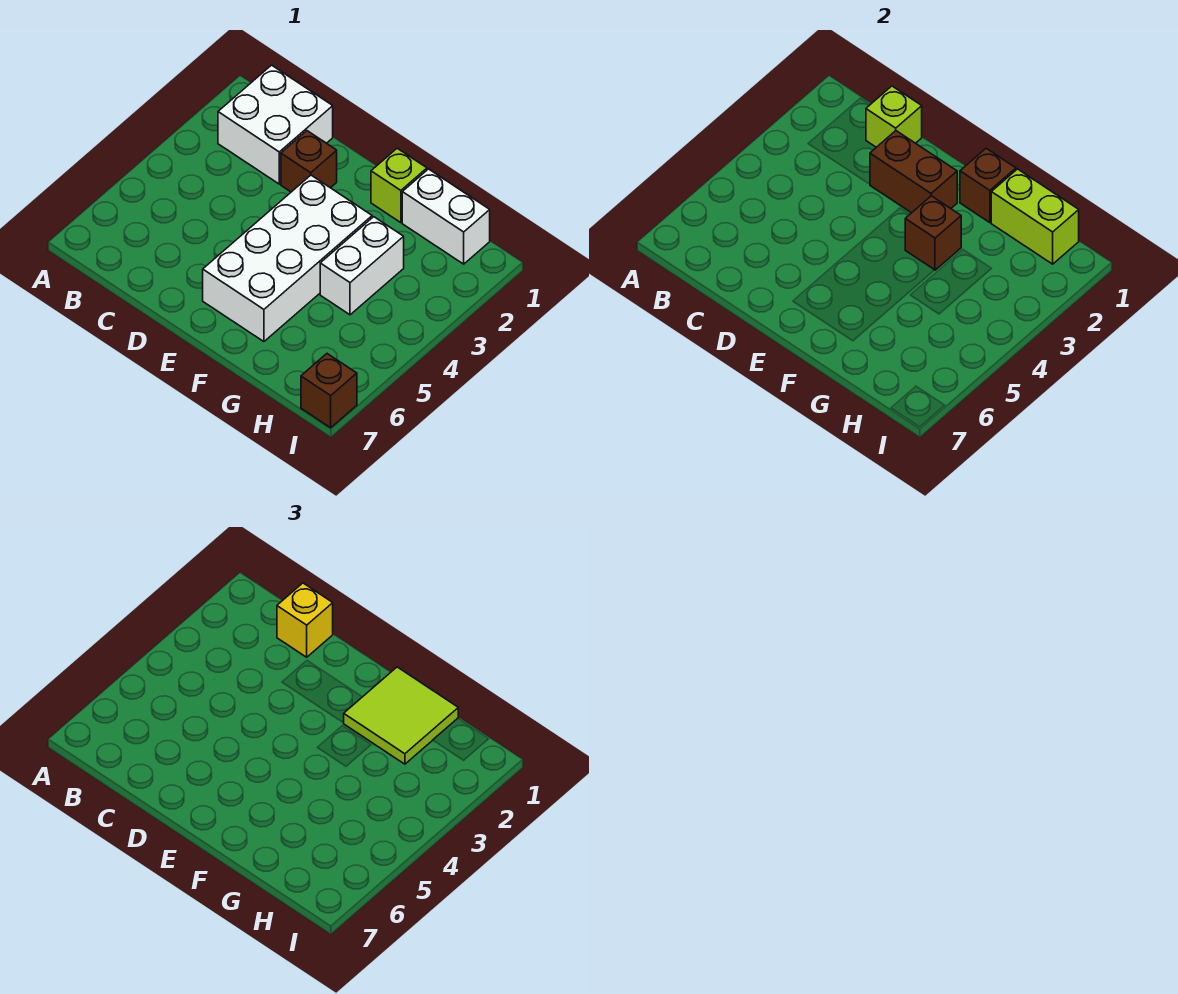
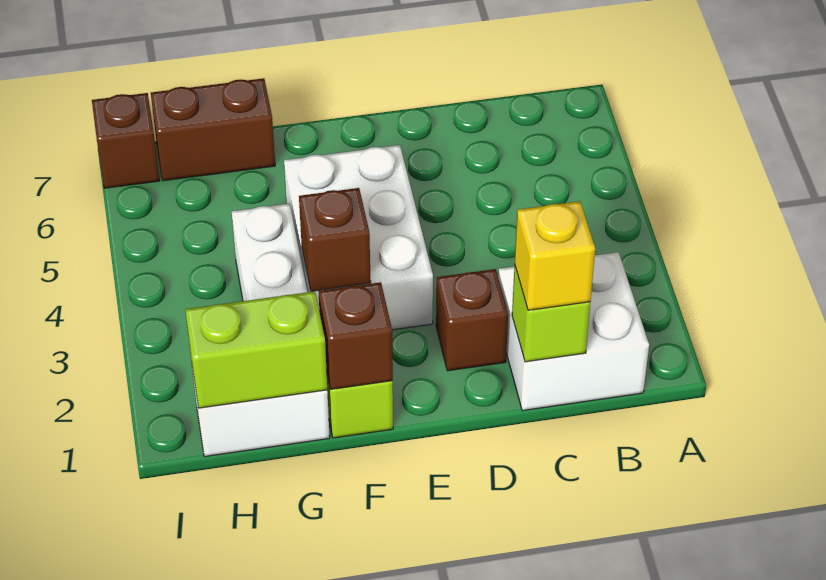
brown brick D2:E2 level 2 -> brown brick G7:H7 level 1
white brick E3:F6 level 1 -> white brick E3:F5 level 1
lime tile F1:G2 level 3 -> none

